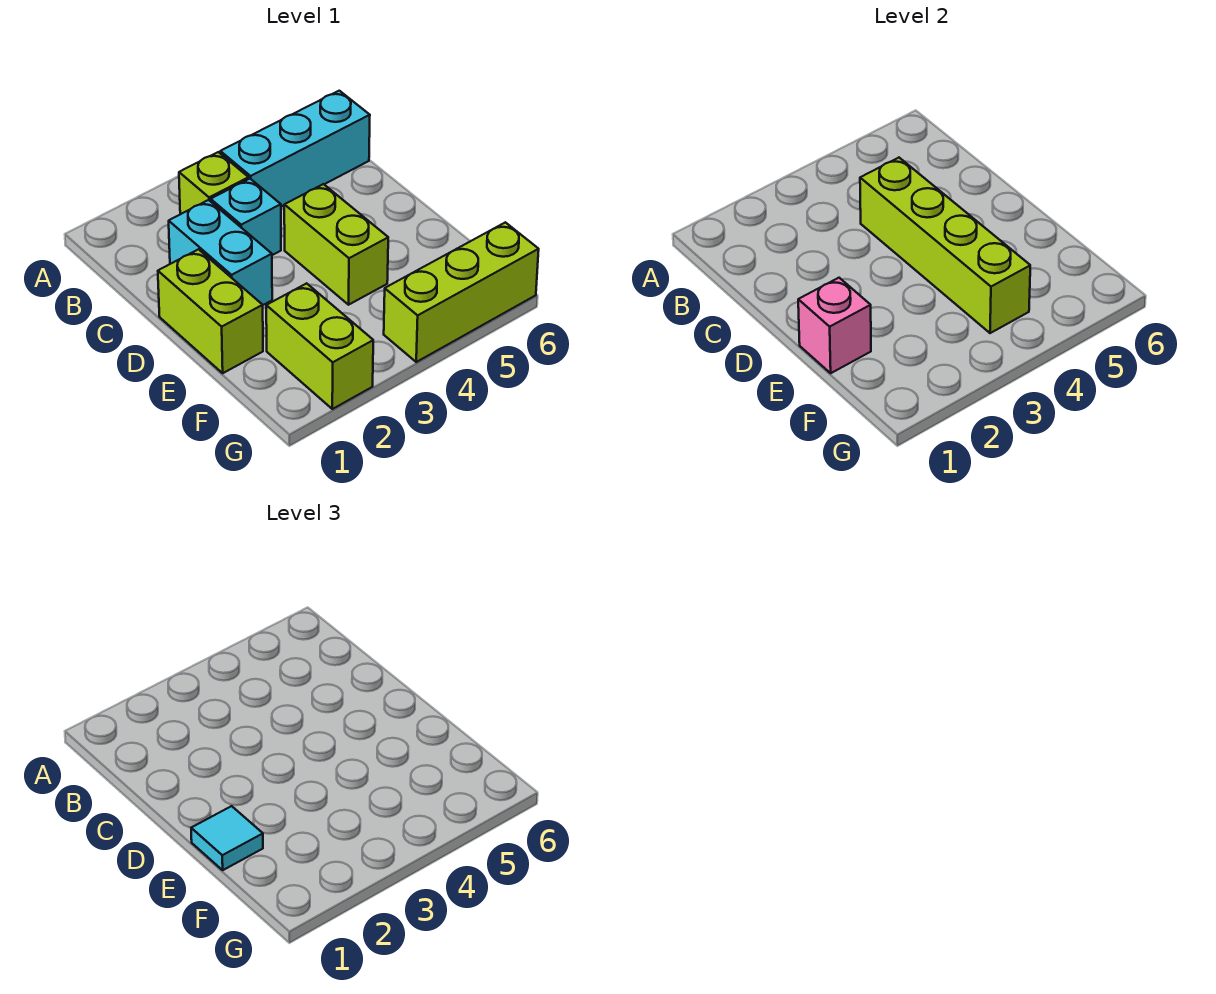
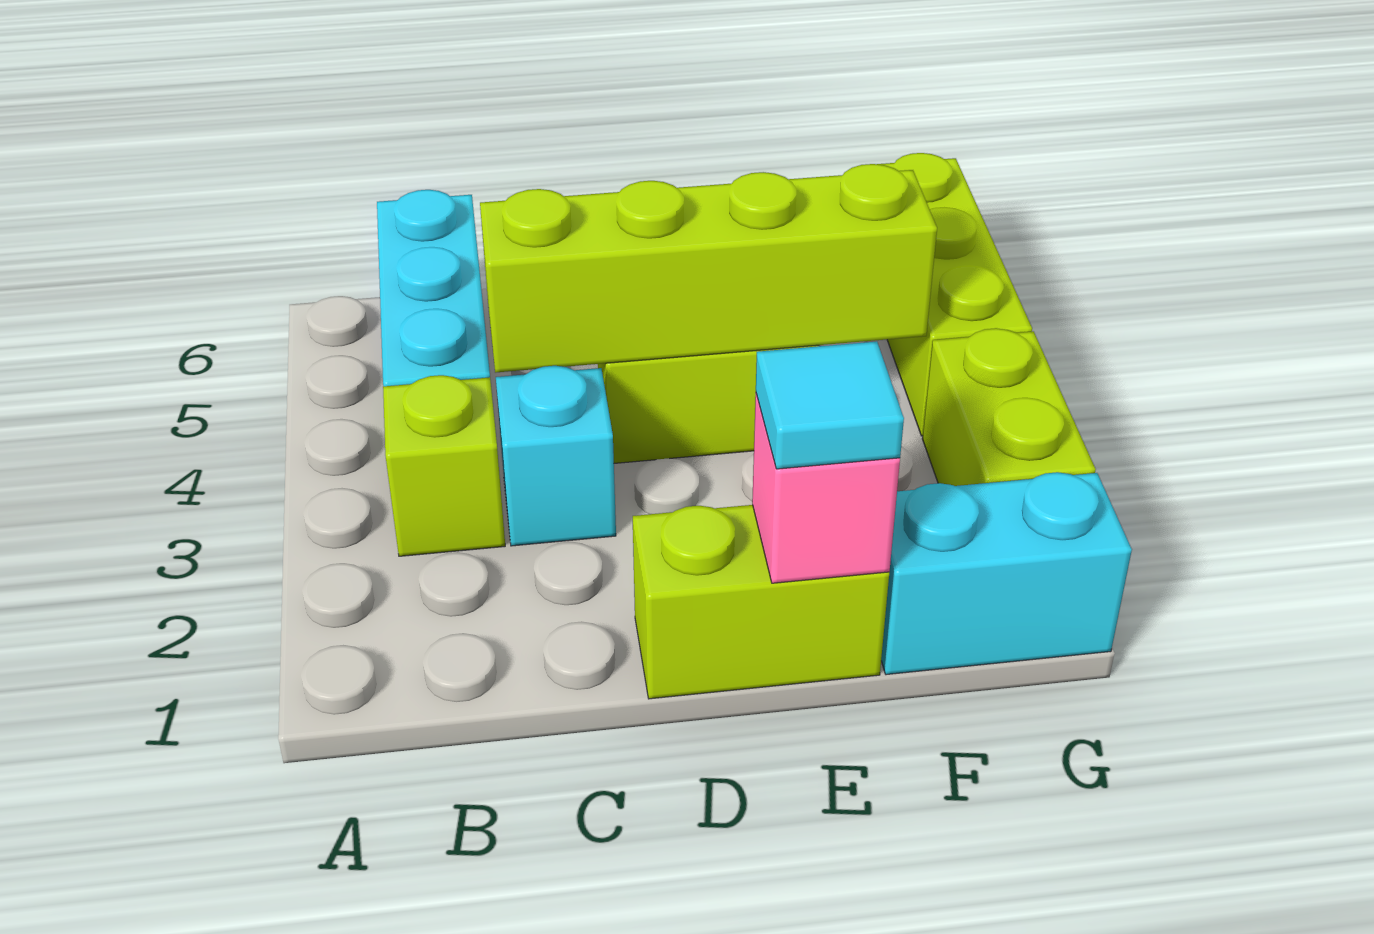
cyan brick C2:D2 level 1 -> cyan brick F1:G1 level 1
lime brick F2:G2 level 1 -> lime brick G2:G3 level 1

